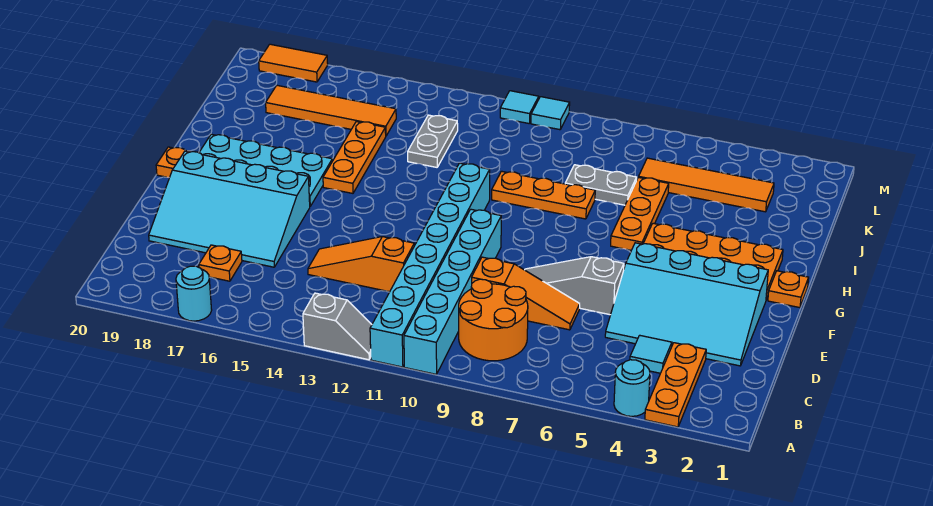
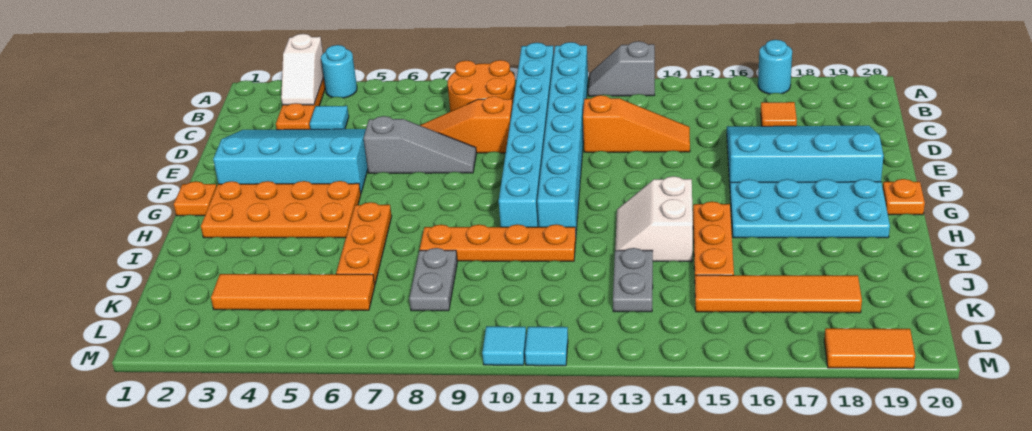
none -> white slope A3:B3 level 2 top A
cyan brick A10:F10 level 1 -> cyan brick A10:H10 level 1
orange plate C17 level 1 -> orange tile C17 level 1
none -> white slope H13:I14 level 1 top 14
orange plate I8:I10 level 1 -> orange plate I8:I11 level 1
grey plate J7:J8 level 1 -> grey plate J8:K8 level 1

